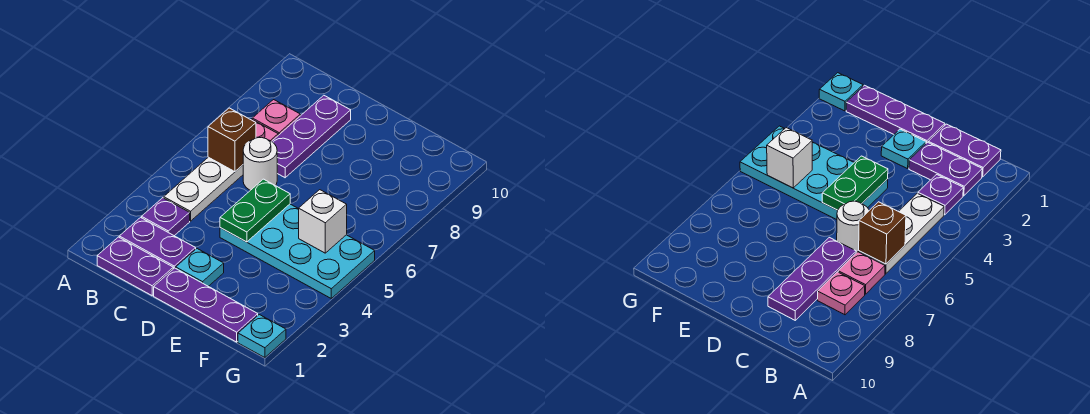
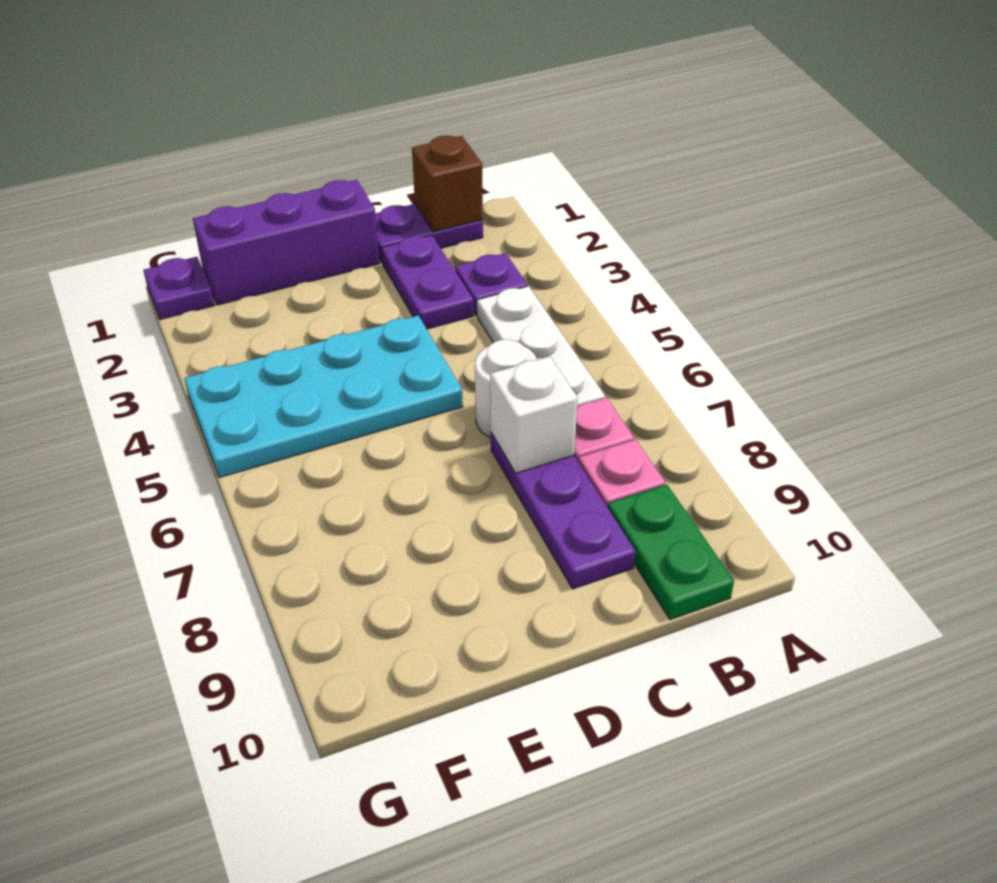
purple plate B2:C2 level 1 -> purple plate C2:C3 level 1
brown brick B6 level 2 -> brown brick B1 level 2
purple plate D1:F1 level 1 -> purple brick D1:F1 level 1
cyan plate D2 level 1 -> none
green plate D4:D5 level 2 -> green plate B9:B10 level 1
white brick F5 level 2 -> white brick C7 level 2
cyan plate G1 level 1 -> purple plate G1 level 1

